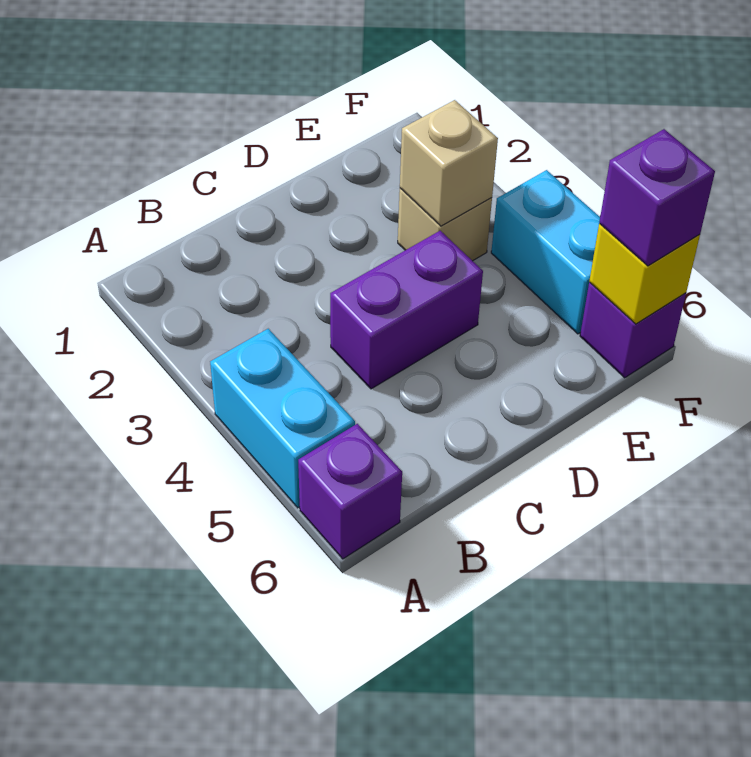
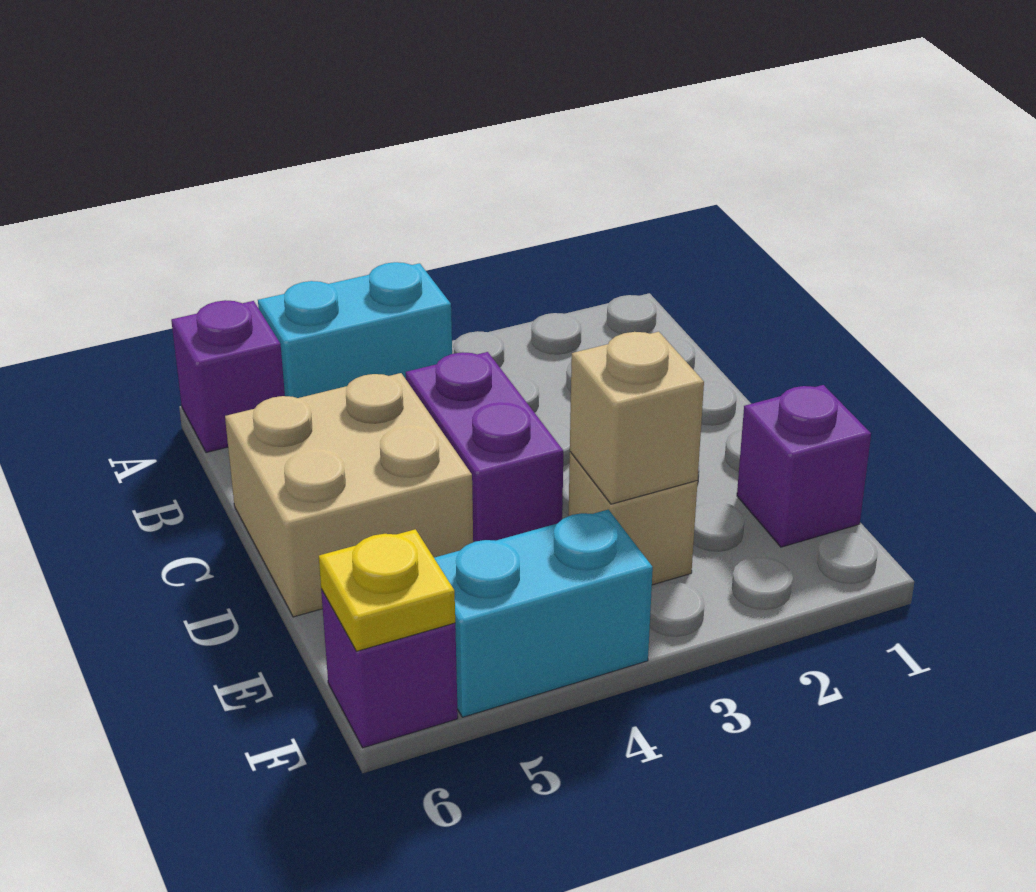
none -> tan brick C5:D6 level 1
yellow brick F6 level 2 -> yellow plate F6 level 2
purple brick F6 level 3 -> purple brick E1 level 1

